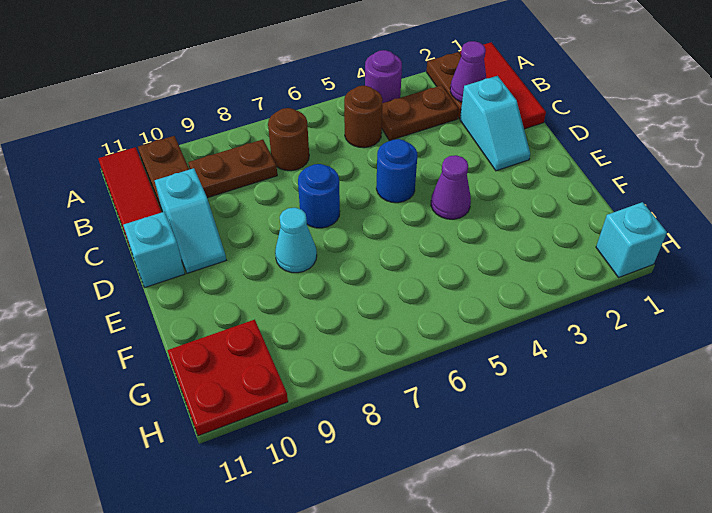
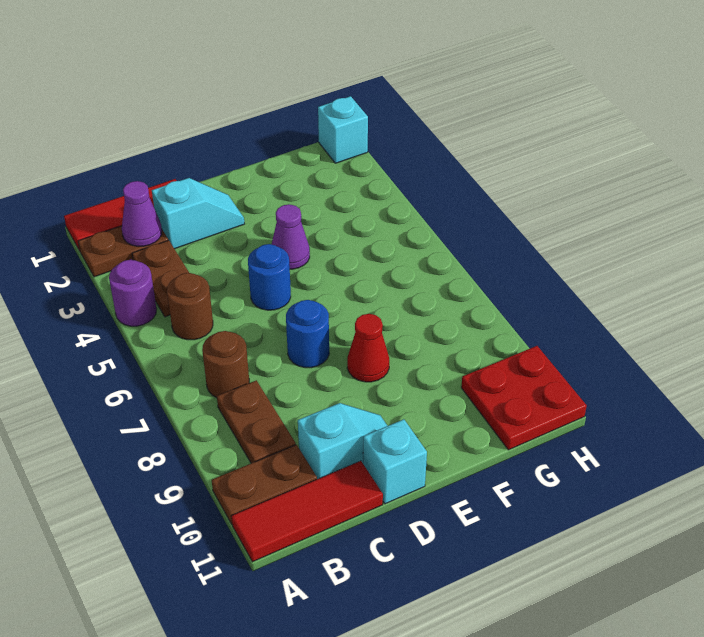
cyan cone E8 level 1 -> red cone E8 level 1

